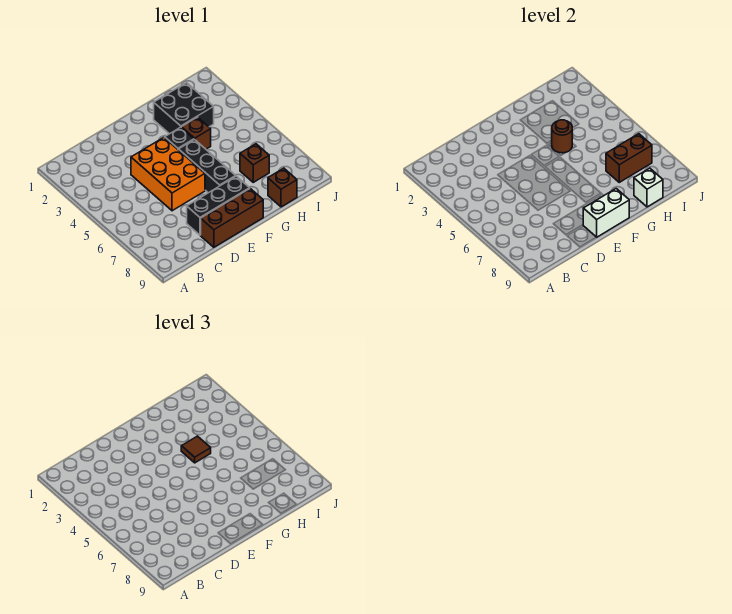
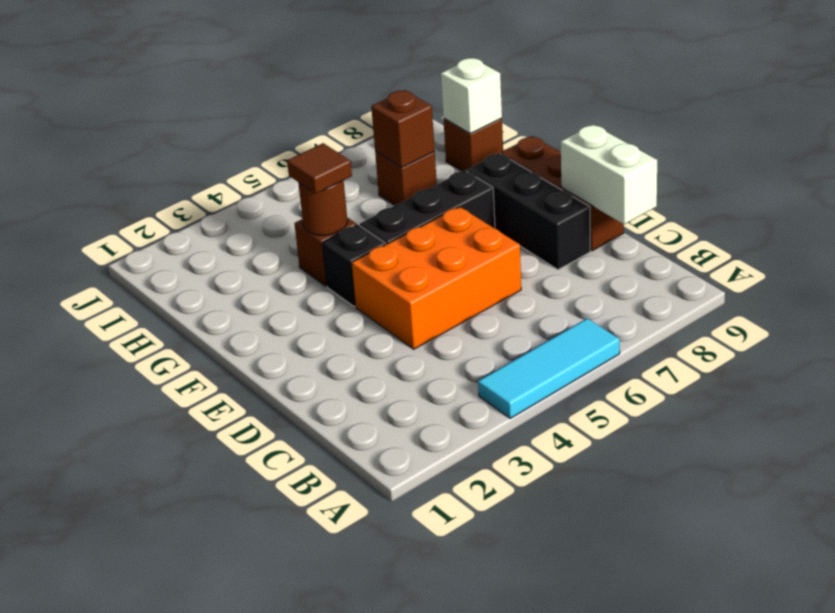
none -> cyan tile A4:A6 level 1
white brick E9:F9 level 2 -> white brick C9:D9 level 2
black brick G2:H3 level 1 -> none
brown brick H7:I7 level 2 -> brown brick H7 level 2

